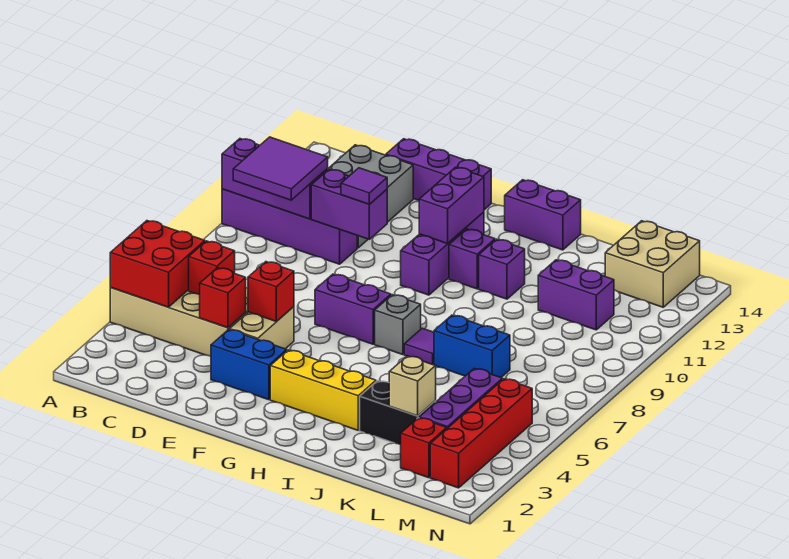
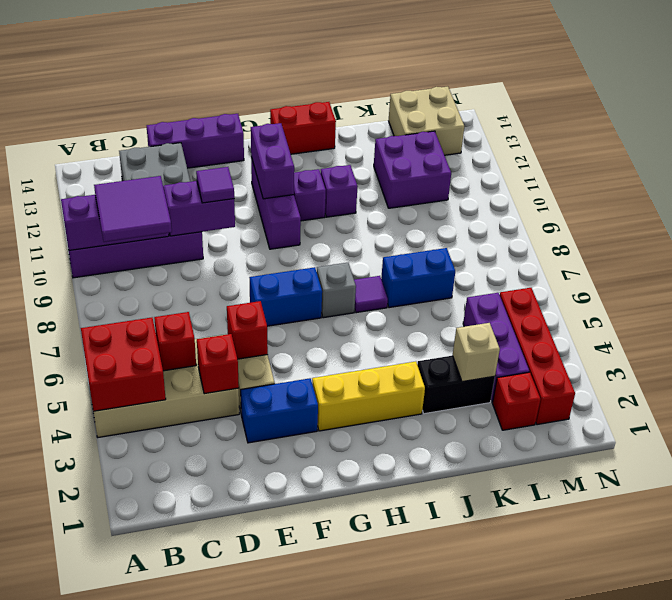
purple brick F7:G7 level 1 -> blue brick F7:G7 level 1
purple brick H14:I14 level 1 -> red brick H14:I14 level 1
purple brick K11:L11 level 1 -> purple brick K11:L12 level 1

